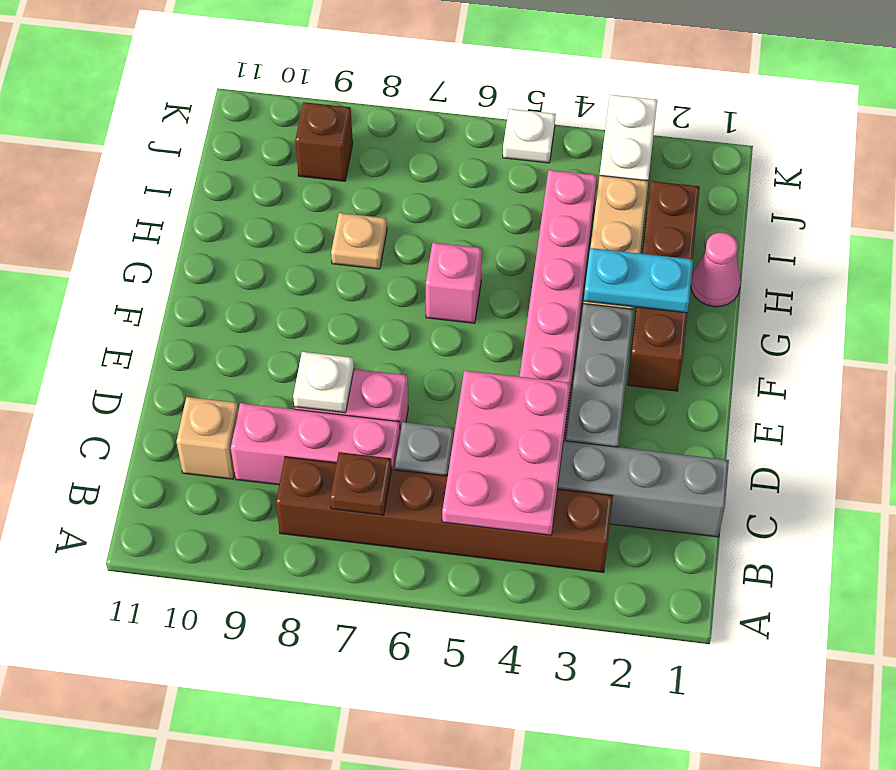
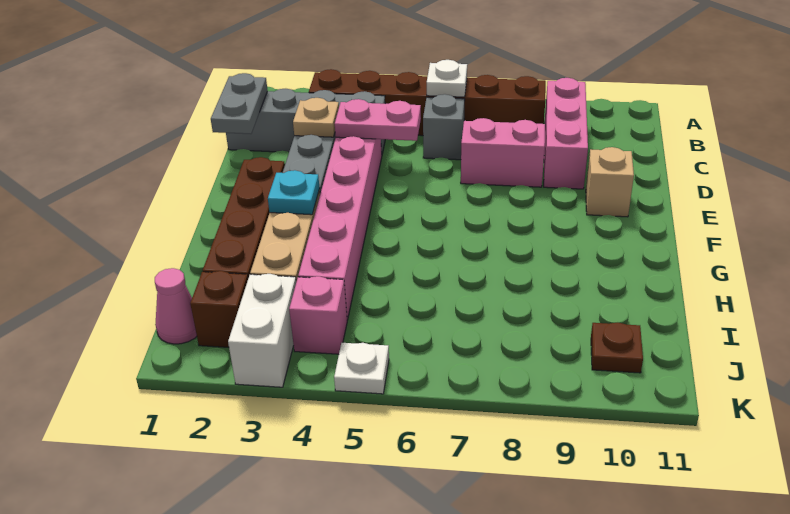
pink plate B4:D5 level 2 -> pink plate D4:D5 level 2
brown plate B7 level 2 -> brown plate J10 level 1
none -> grey plate C1:D1 level 2
pink brick C7:C9 level 1 -> pink brick B9:D9 level 1
tan brick C10 level 1 -> tan brick E10 level 1
white plate D8 level 2 -> white plate B6 level 2
cyan plate G2:G3 level 2 -> cyan plate G3 level 2
pink brick G6 level 1 -> pink brick J4 level 1
pink cone H1 level 1 -> pink cone J1 level 1
tan plate H8 level 1 -> tan plate D3 level 2
brown brick J9 level 1 -> brown brick J2 level 1

